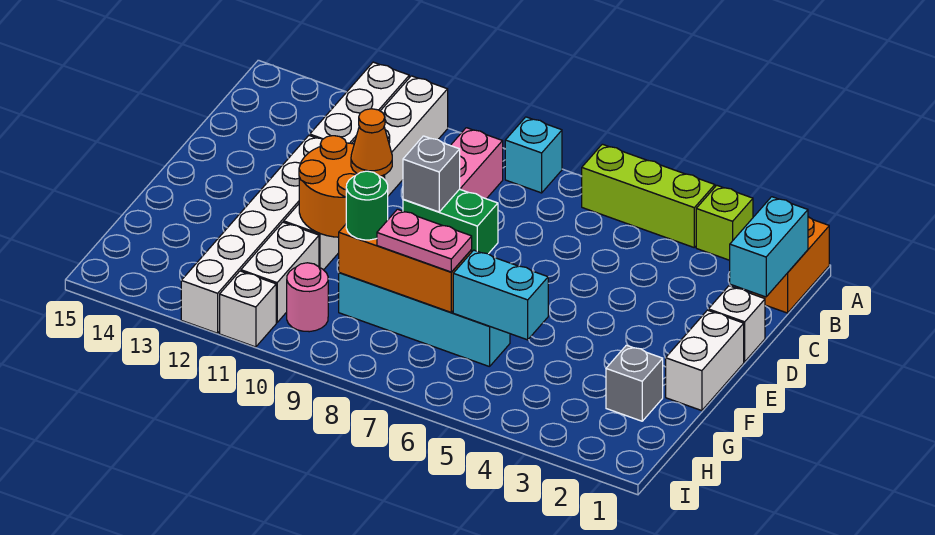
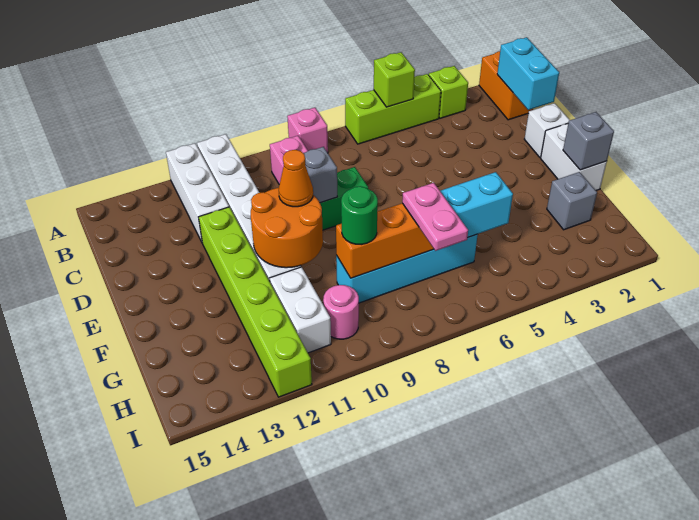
none -> lime brick A5 level 2
cyan brick A8 level 1 -> pink brick A8 level 1
white brick D12:I12 level 1 -> lime brick D12:I12 level 1
none -> grey brick F1 level 2
pink plate G7:G8 level 3 -> pink plate G7:H7 level 3
white brick I11 level 1 -> none

